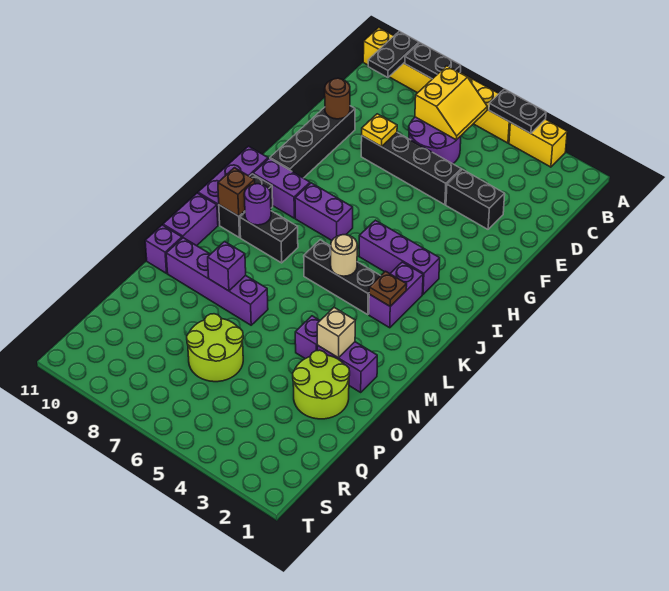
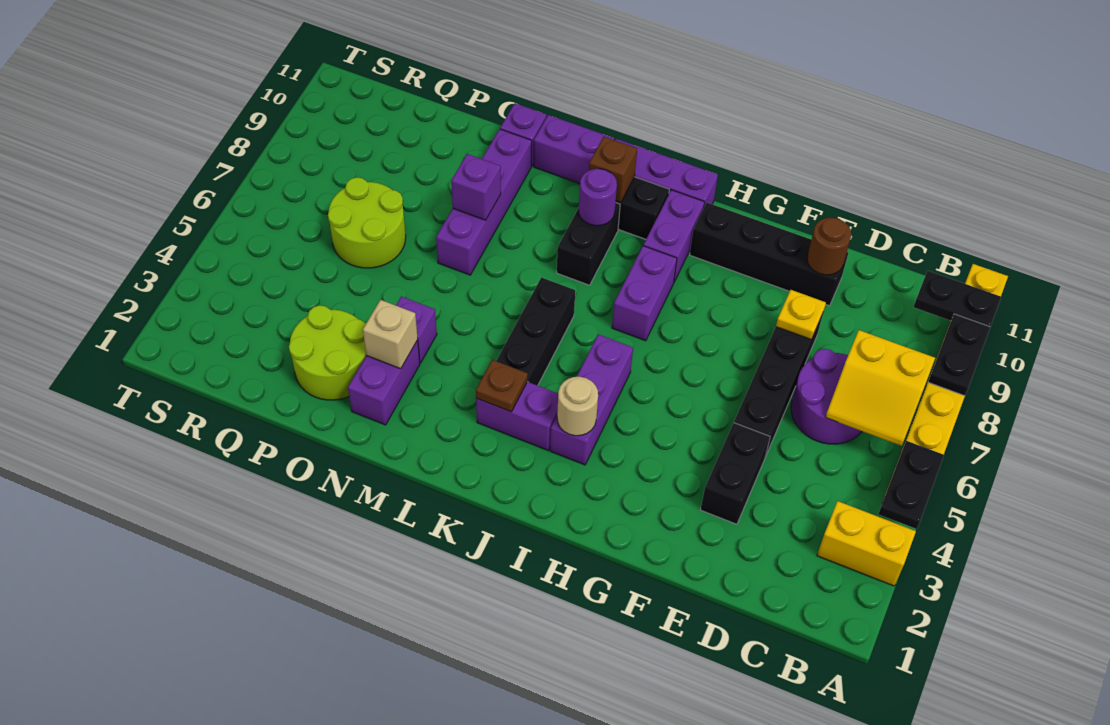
yellow brick A3:A4 level 1 -> yellow brick A3:B3 level 1
tan round brick K5 level 2 -> tan round brick I3 level 2

